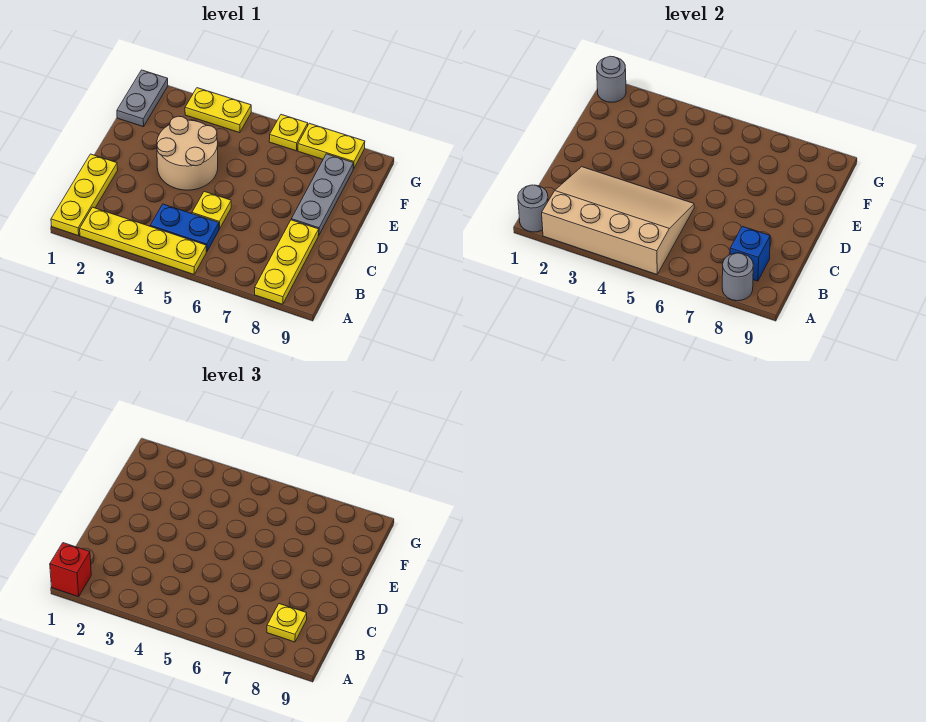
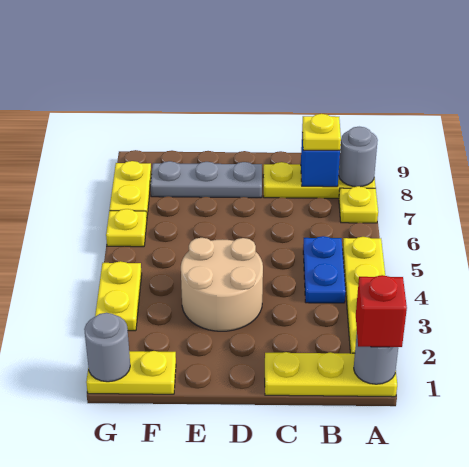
tan slope A2:C5 level 2 top A -> none
yellow plate C5 level 1 -> yellow plate A7 level 1
grey plate F1:G1 level 1 -> yellow plate F1:G1 level 1

